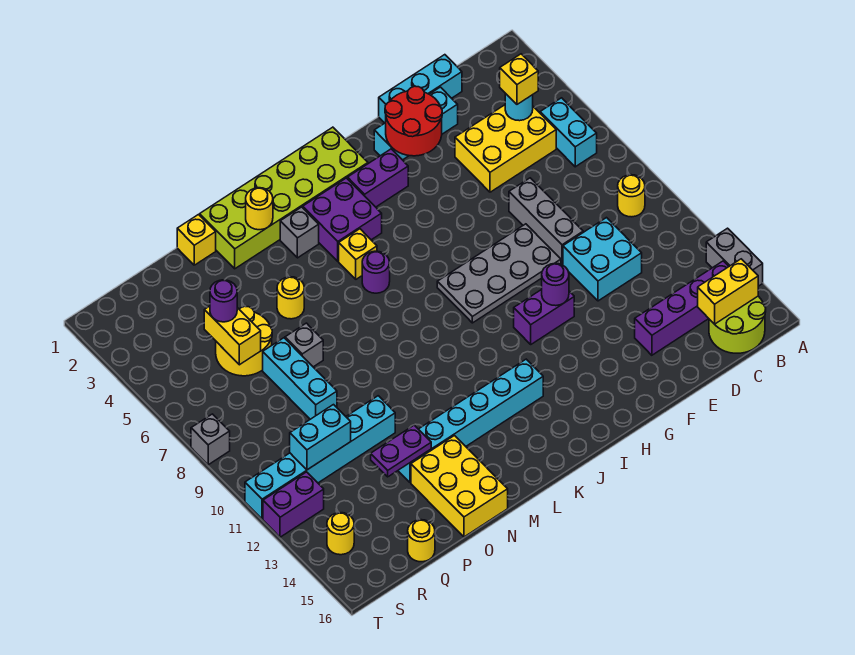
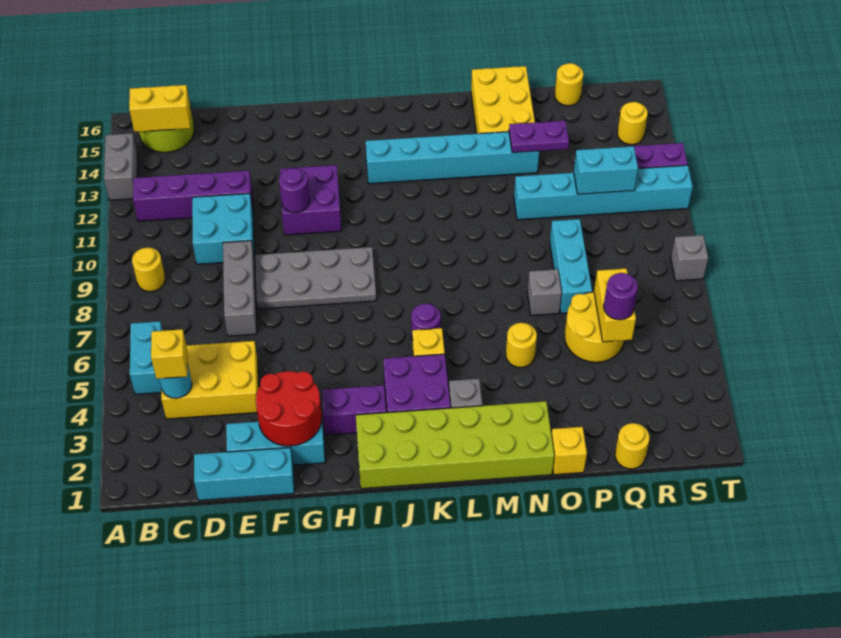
purple brick B14:E14 level 1 -> purple brick B12:E12 level 1
purple brick G11:H11 level 1 -> purple brick G11:H12 level 1
yellow round brick M2 level 2 -> yellow round brick Q1 level 1

